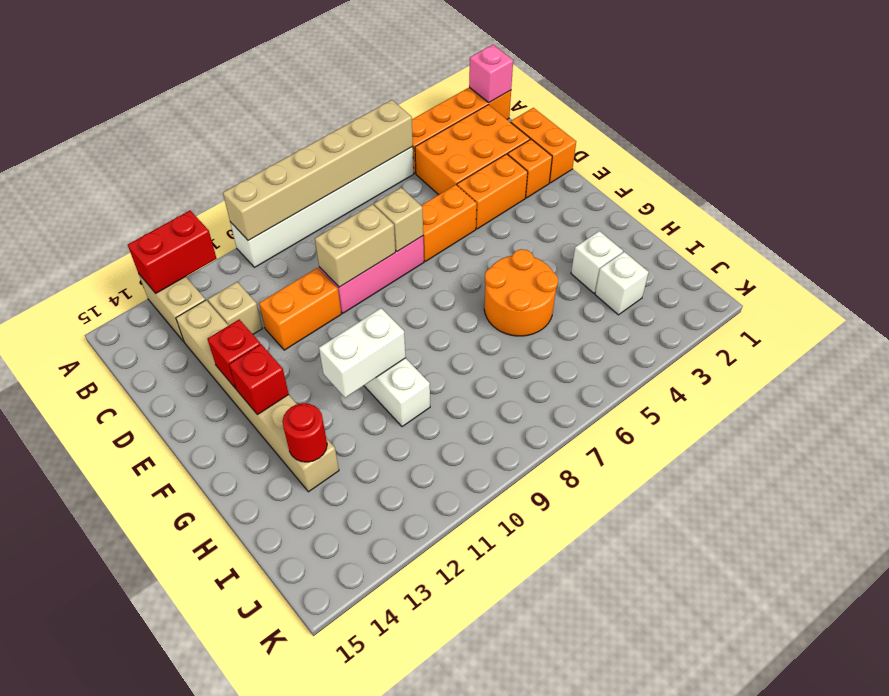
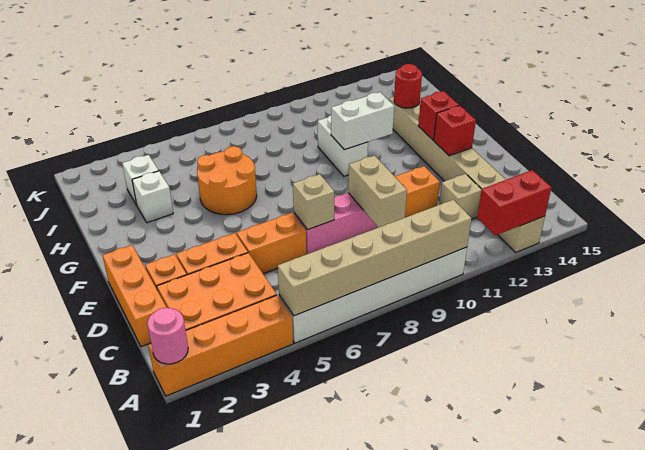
pink brick A1 level 2 -> pink round brick A1 level 2
orange brick C1:D1 level 1 -> orange brick C1:E1 level 1
tan brick D8:D9 level 2 -> tan brick C9:D9 level 2

